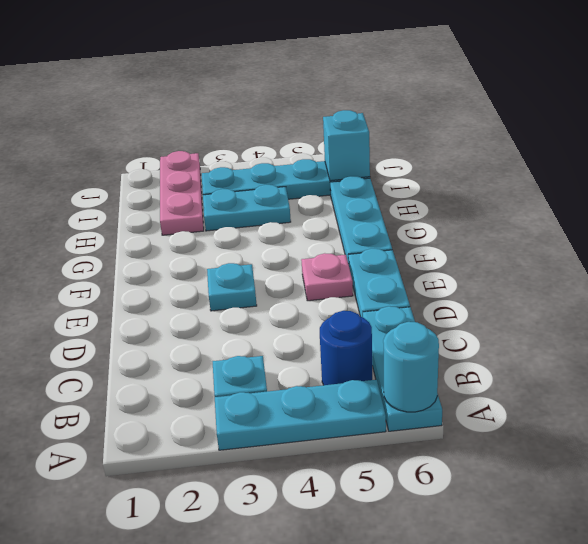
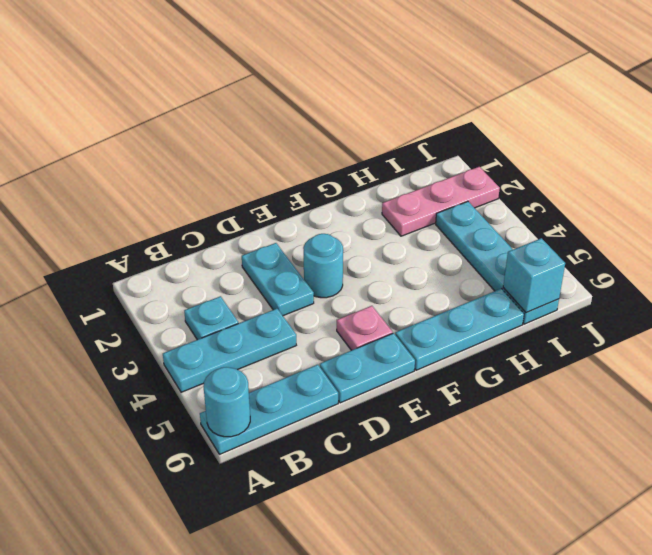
cyan plate A3:A5 level 1 -> cyan plate A4:C4 level 1
blue round brick B5 level 1 -> none
cyan plate E3 level 1 -> cyan round brick E3 level 1
cyan plate H3:H4 level 1 -> cyan plate D2:D3 level 1

